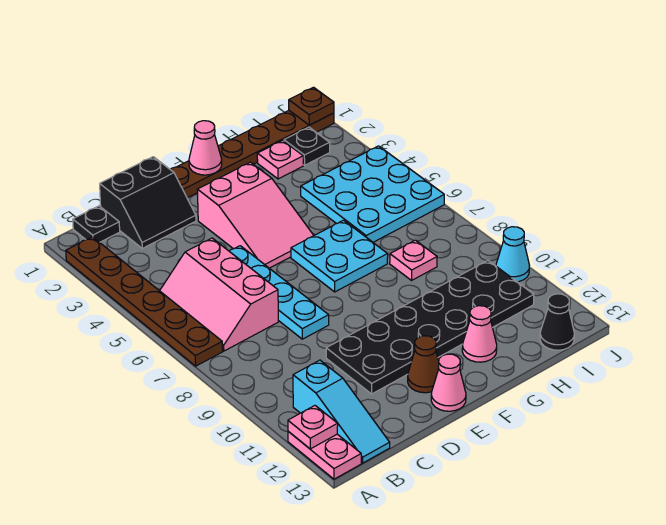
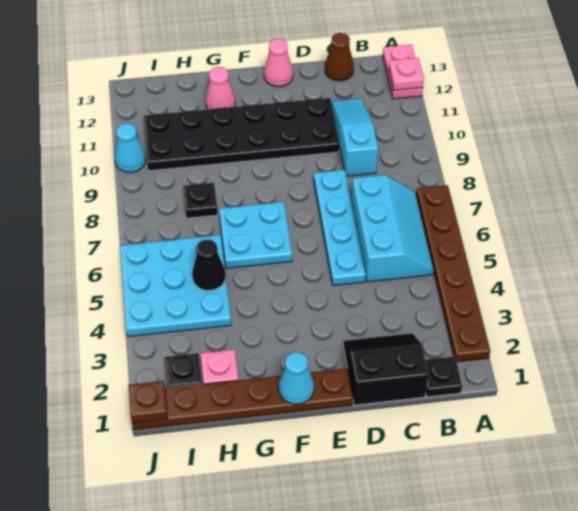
pink slope B5:C7 level 1 top C -> cyan slope B5:C7 level 1 top C
cyan slope B11:B13 level 1 top 11 -> cyan slope C9:C11 level 1 top 9
pink slope E3:F5 level 1 top 3 -> none
brown cone E12 level 1 -> brown cone C13 level 1
pink cone F1 level 2 -> cyan cone F1 level 2
pink plate H8 level 1 -> black plate H8 level 1
black cone I13 level 1 -> black cone H5 level 2

